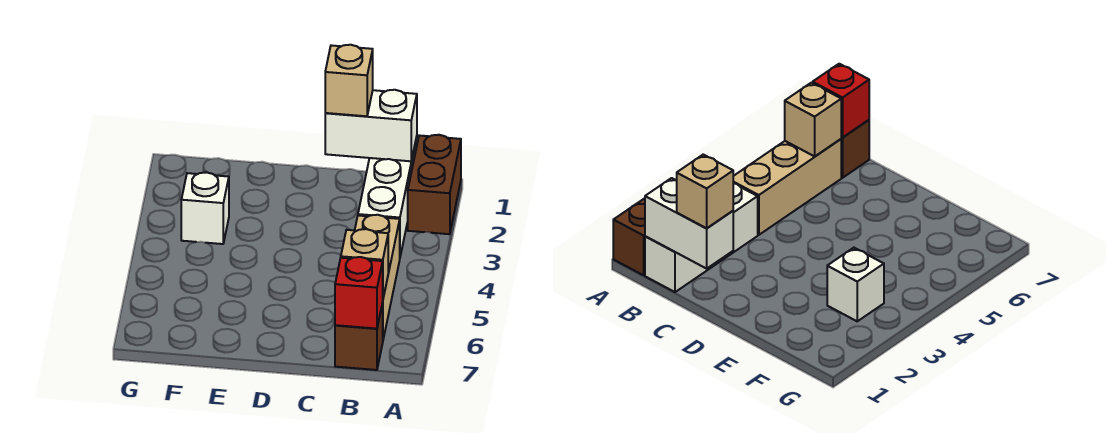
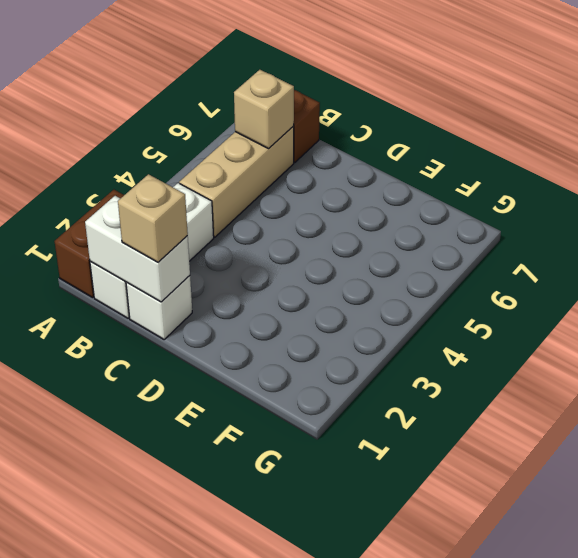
red brick B7 level 2 -> none
white brick F3 level 1 -> white brick C1 level 1

